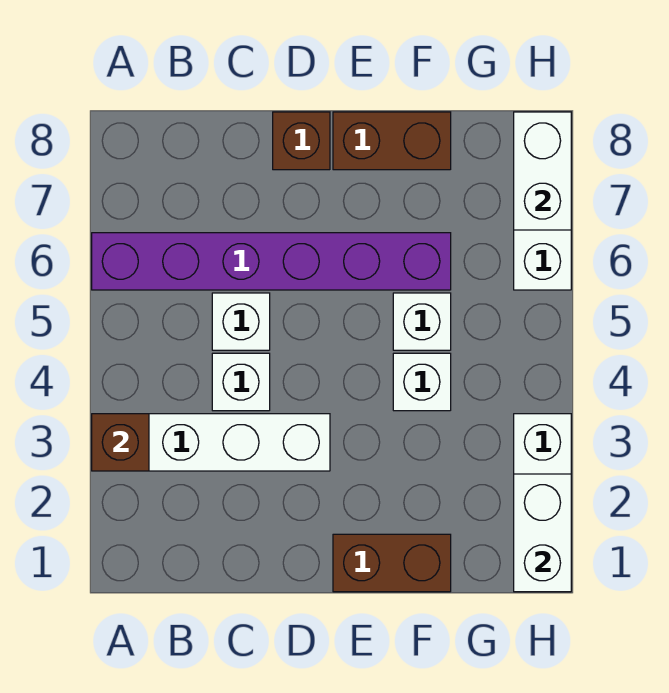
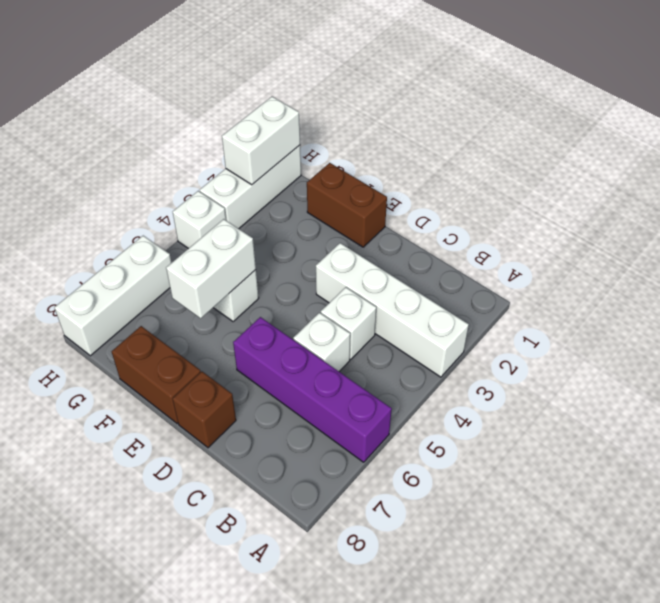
brown brick A3 level 2 -> none
purple brick A6:F6 level 1 -> purple brick A6:D6 level 1
white brick F4 level 1 -> white brick H4 level 1
white brick H7:H8 level 2 -> white brick F5:F6 level 2

